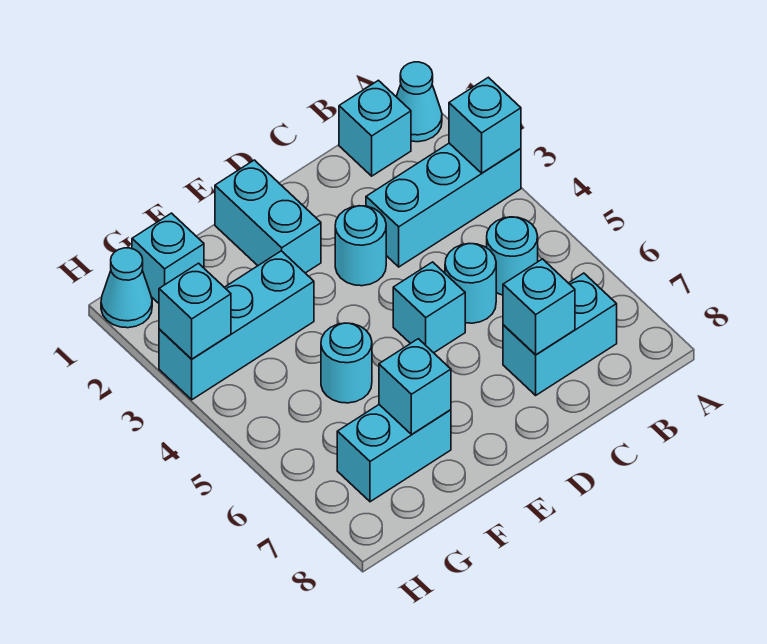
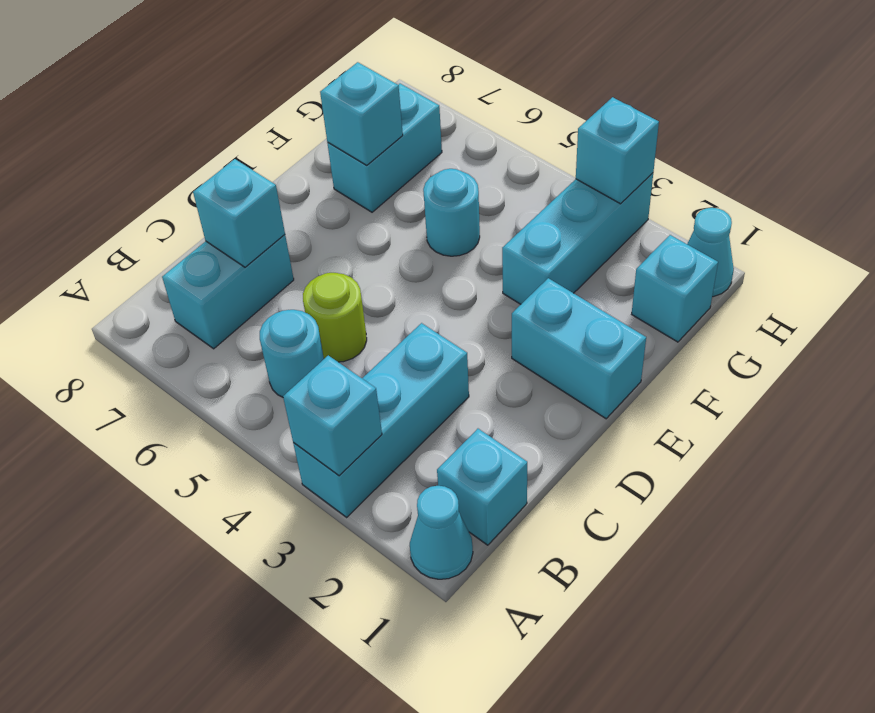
cyan round brick C5 level 1 -> lime round brick C5 level 1
cyan round brick D3 level 1 -> none
cyan brick D5 level 1 -> none

